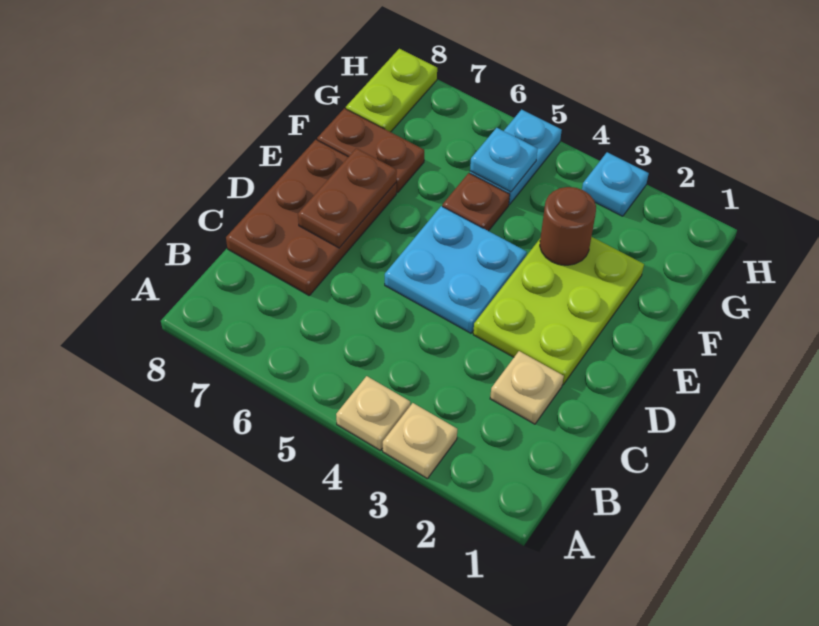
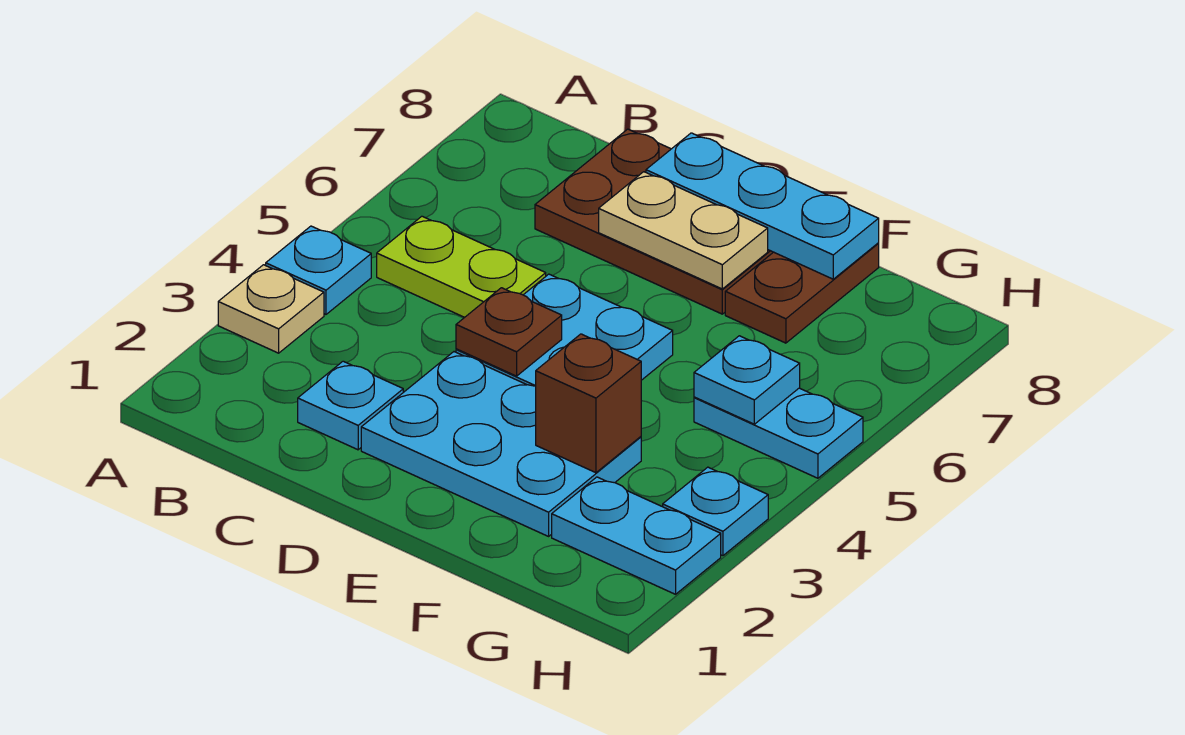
tan plate A4 level 1 -> cyan plate A4 level 1
tan plate C2 level 1 -> cyan plate C2 level 1
lime plate D2:F3 level 1 -> cyan plate D2:F3 level 1
brown plate D7:E7 level 2 -> tan plate D7:E7 level 2
none -> cyan plate D8:F8 level 2
brown round brick F3 level 2 -> brown brick F3 level 2
brown plate F5 level 1 -> brown plate D4 level 2
none -> cyan plate G2:H2 level 1
lime plate G8:H8 level 1 -> lime plate B5:C5 level 1

